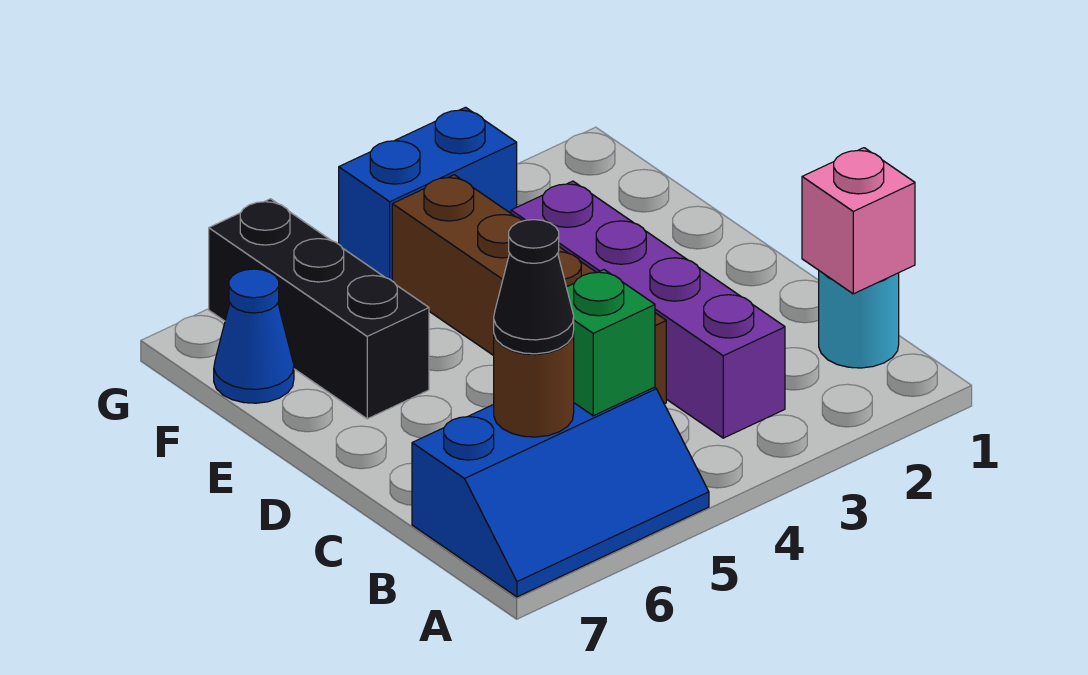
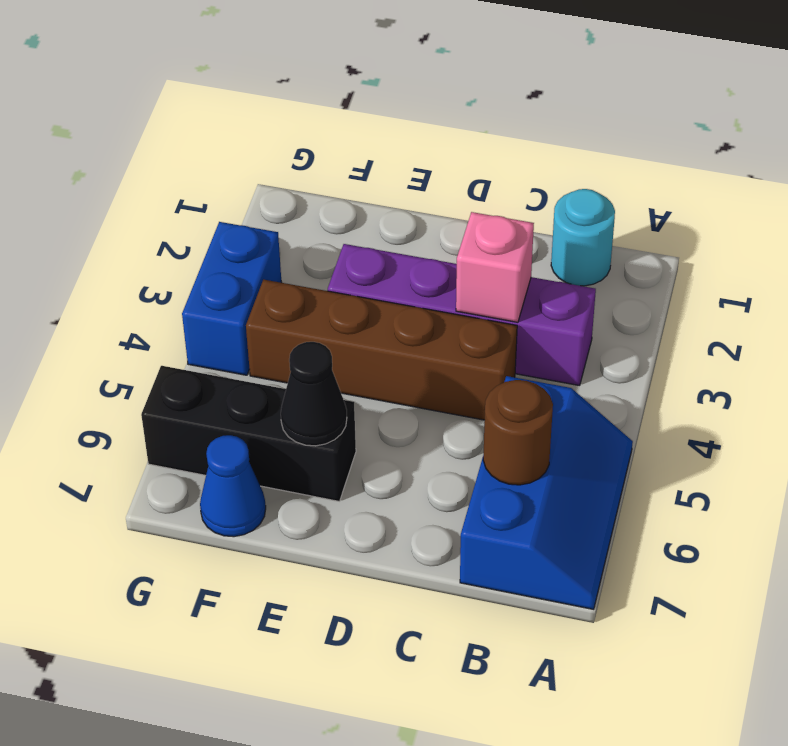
pink brick B1 level 2 -> pink brick C3 level 2
green brick B5 level 2 -> none
black cone B6 level 3 -> black cone E6 level 2

